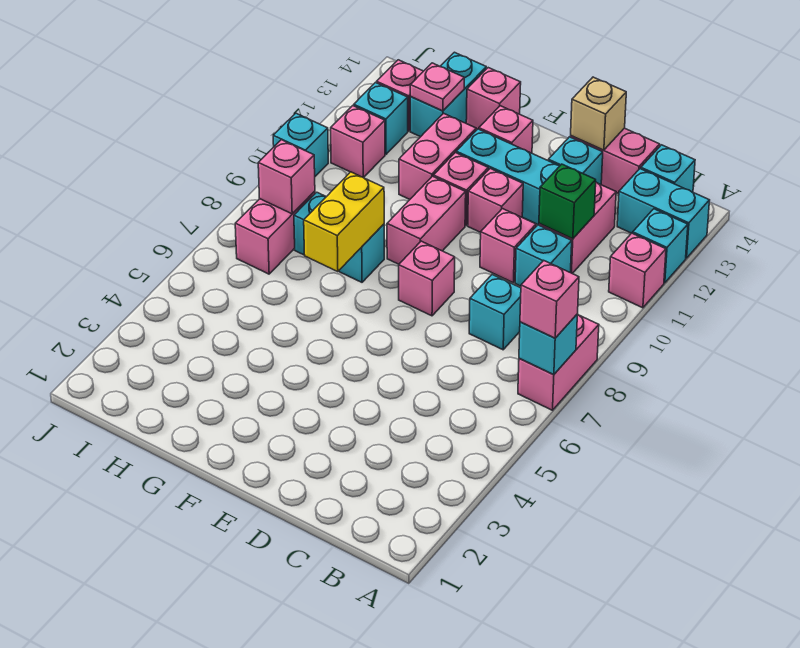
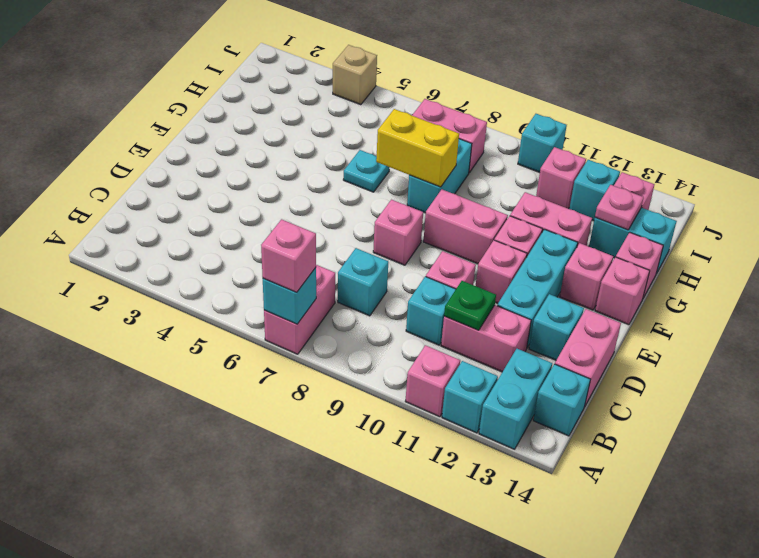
pink brick A7:A8 level 1 -> pink brick A7:B7 level 1
green brick C11 level 2 -> green plate C11 level 2
tan brick D14 level 2 -> tan brick J4 level 1
none -> cyan plate G6 level 1
pink brick I8 level 2 -> pink brick F14 level 1

